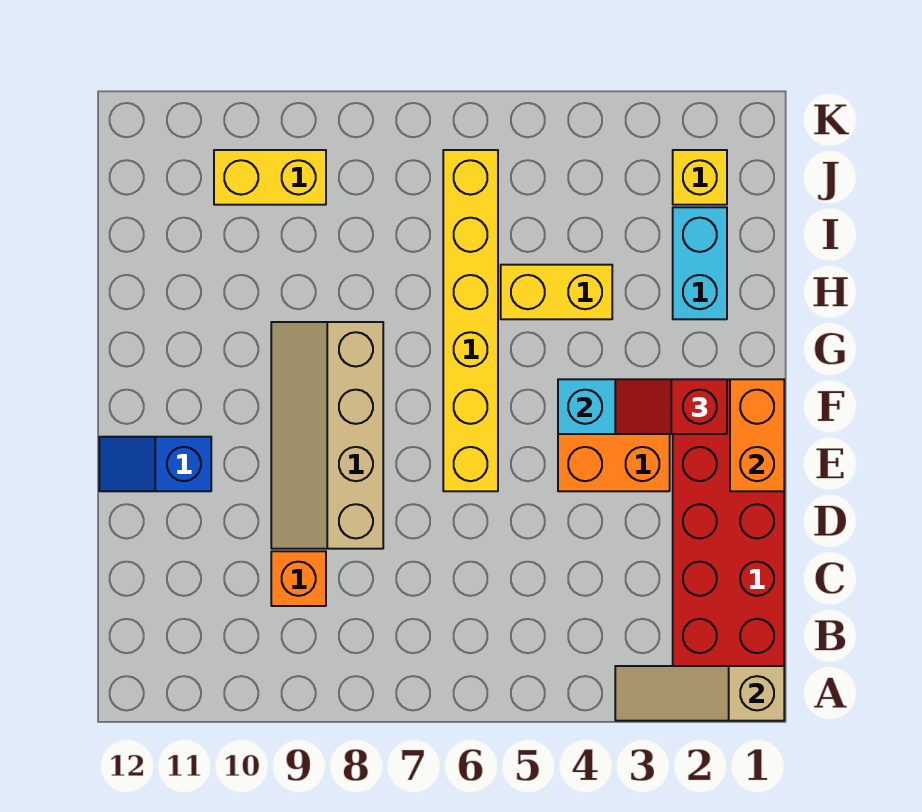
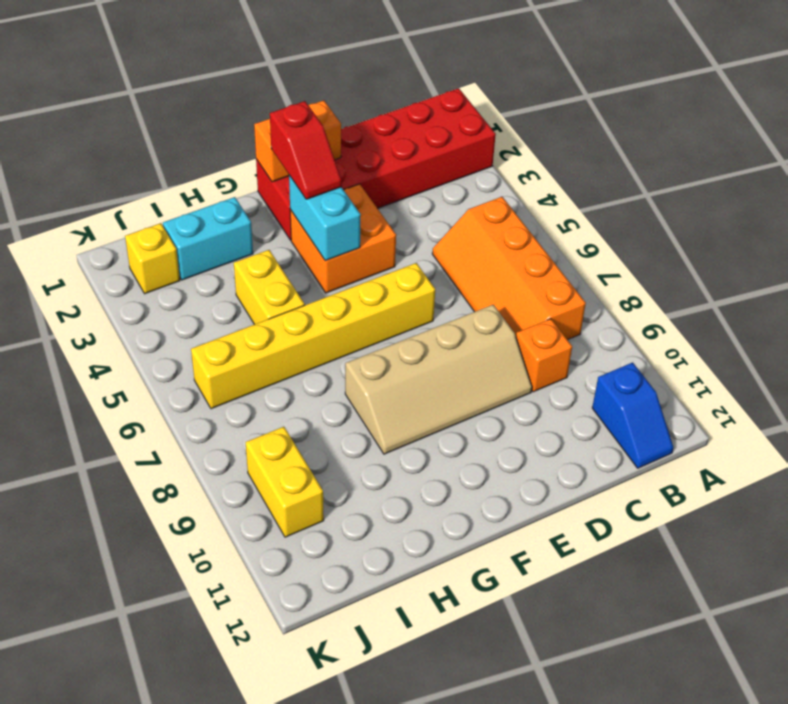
tan slope A1:A3 level 2 top 1 -> none
none -> orange slope B5:C8 level 1 top B
blue slope E11:E12 level 1 top 11 -> blue slope B11:B12 level 1 top 11

